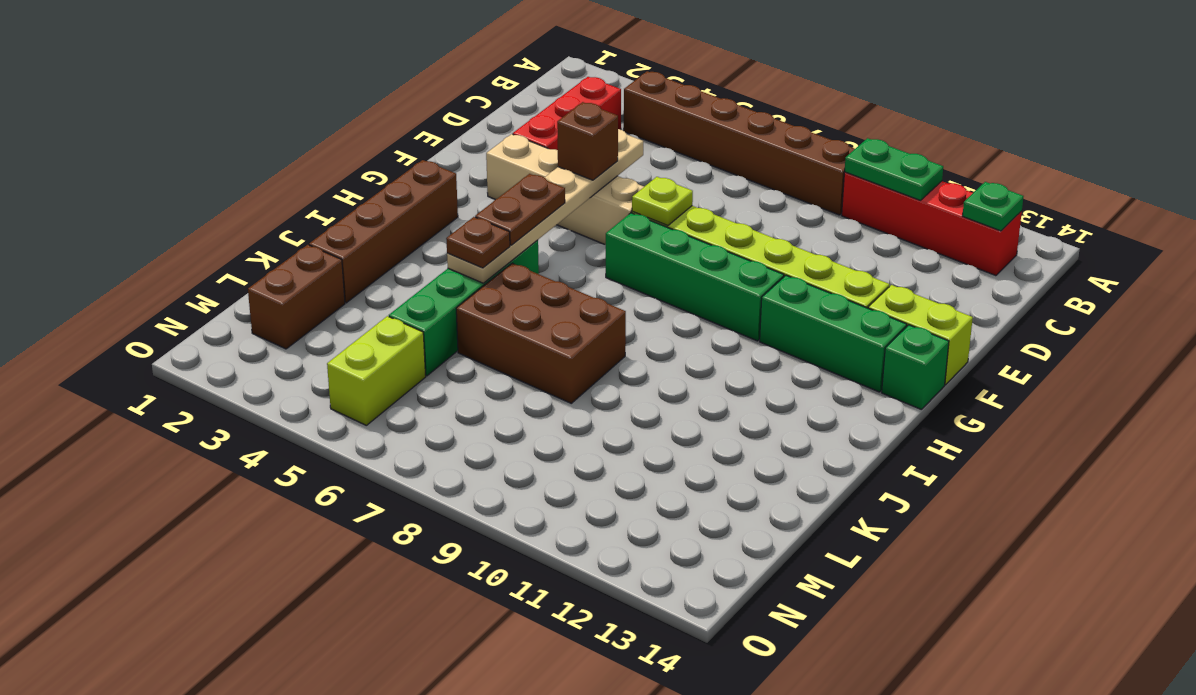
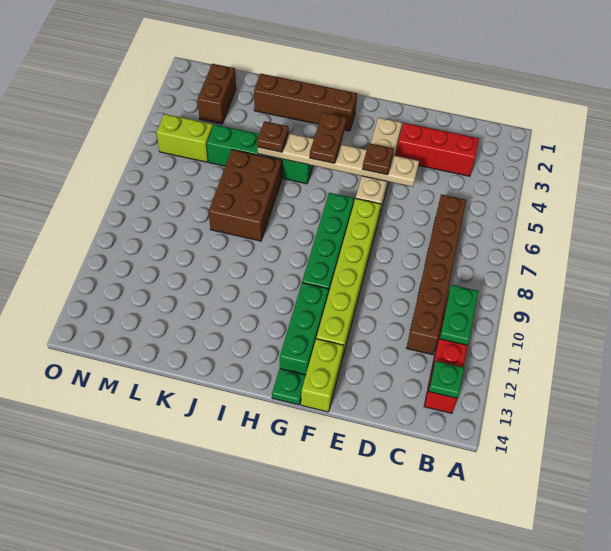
brown brick B4:B9 level 1 -> brown brick C6:C11 level 1
brown brick F5 level 3 -> brown plate F5 level 3
lime plate F7 level 2 -> none
green brick G14 level 1 -> green plate G14 level 1
brown plate H5:I5 level 3 -> brown plate H4:H5 level 3
brown brick L2:M2 level 1 -> brown brick M2:M3 level 1

